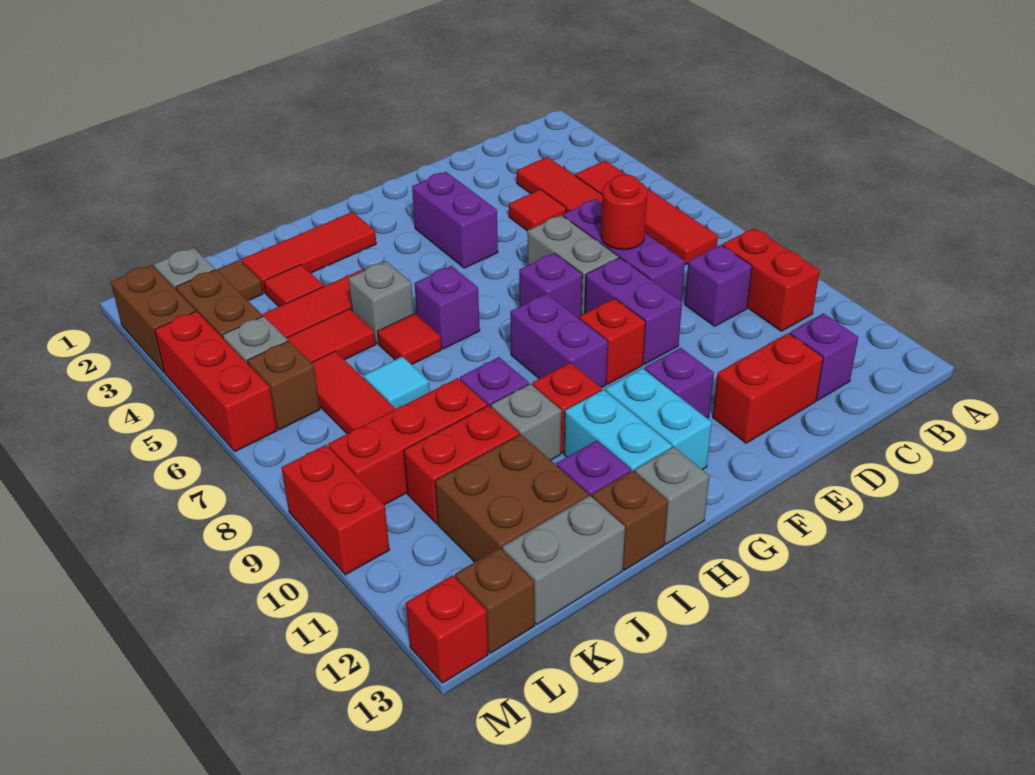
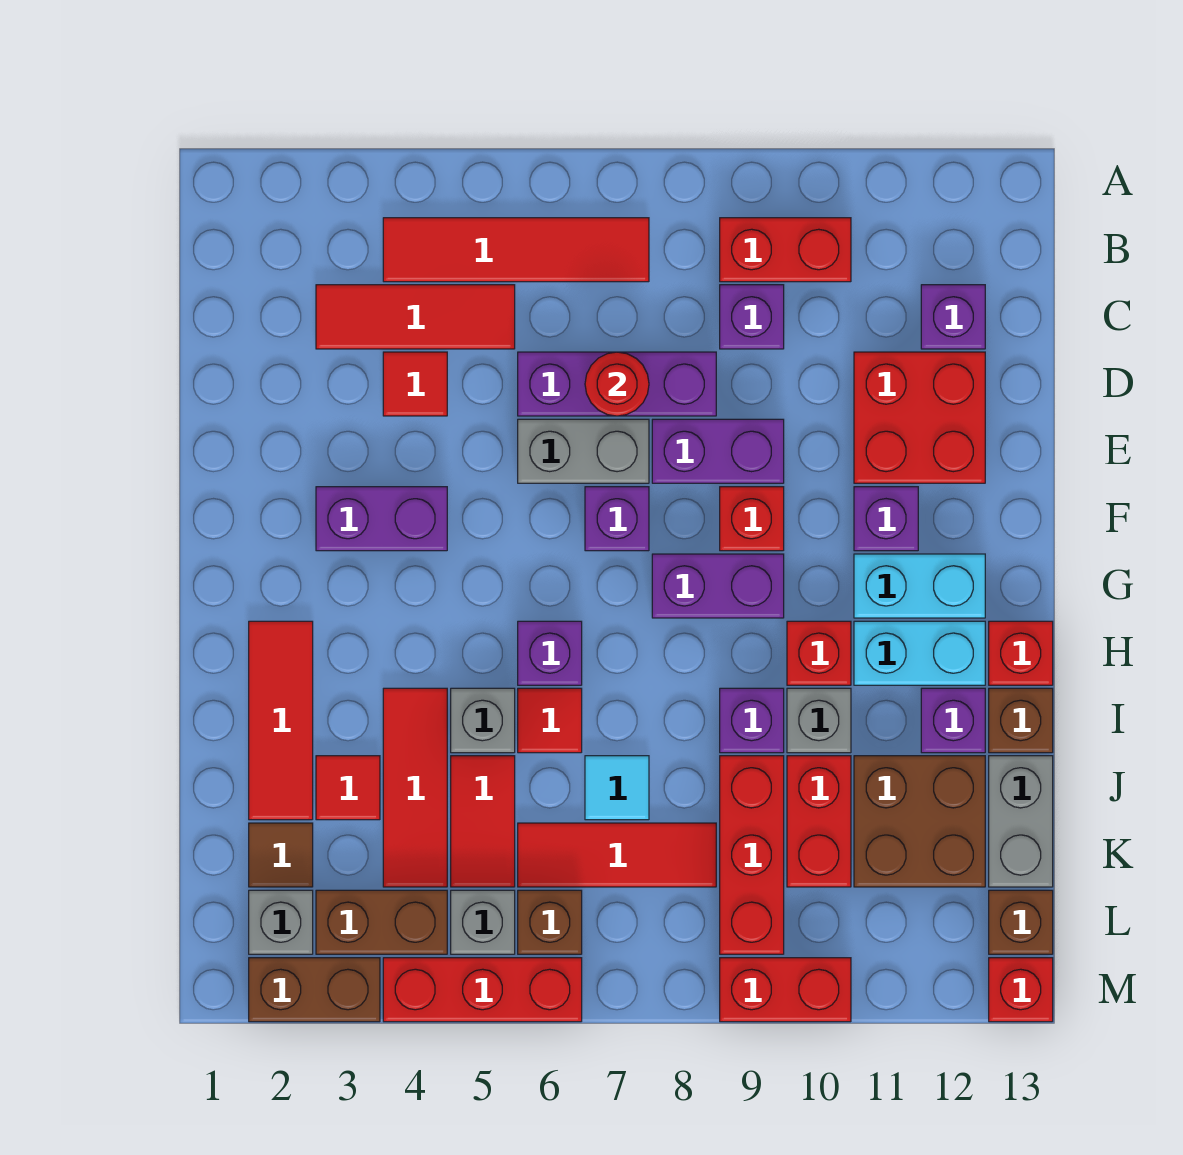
red brick D12:E12 level 1 -> red brick D11:E12 level 1
grey brick H13 level 1 -> red brick H13 level 1

